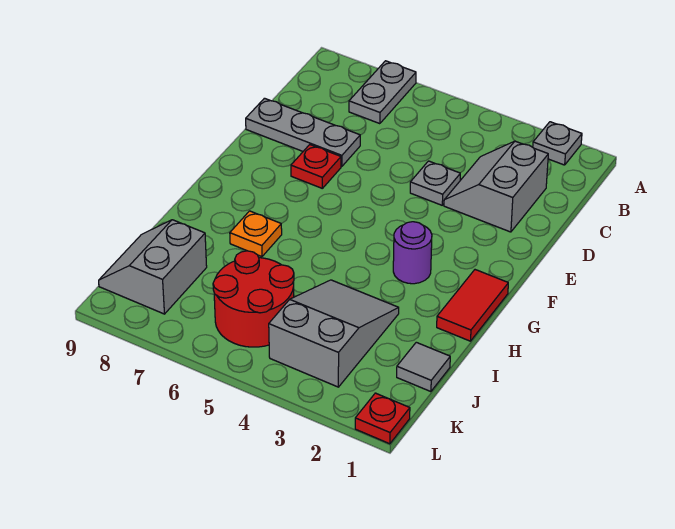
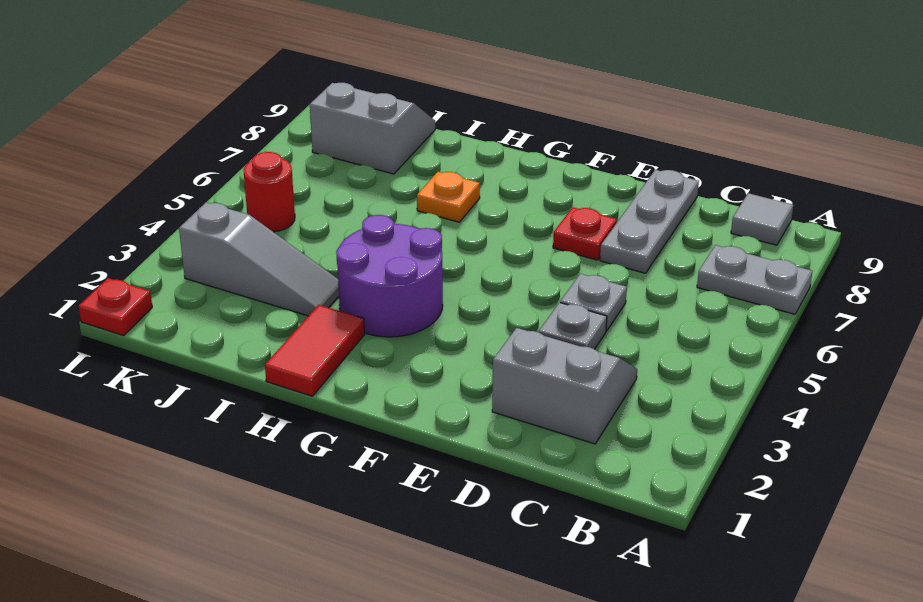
grey plate A2 level 1 -> grey plate D5 level 1
red tile G1:H1 level 1 -> red tile H1:H2 level 1
purple round brick G3 level 1 -> purple round brick G3:H4 level 1
grey slope I3:K4 level 1 top K -> grey slope I3:K3 level 1 top K
grey tile J1 level 1 -> grey tile B9 level 1
red round brick J5:K6 level 1 -> red round brick K5 level 1

